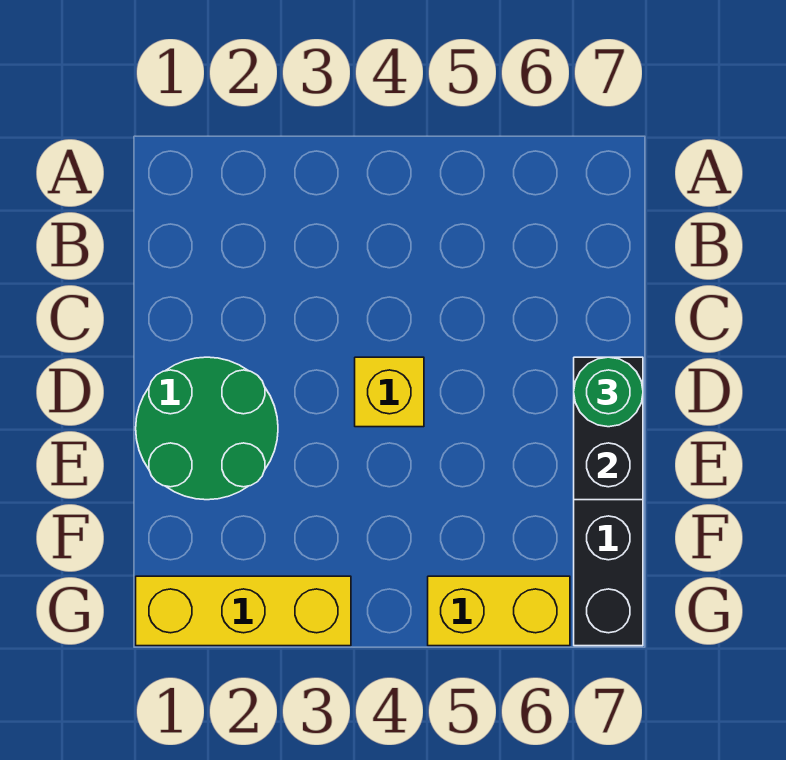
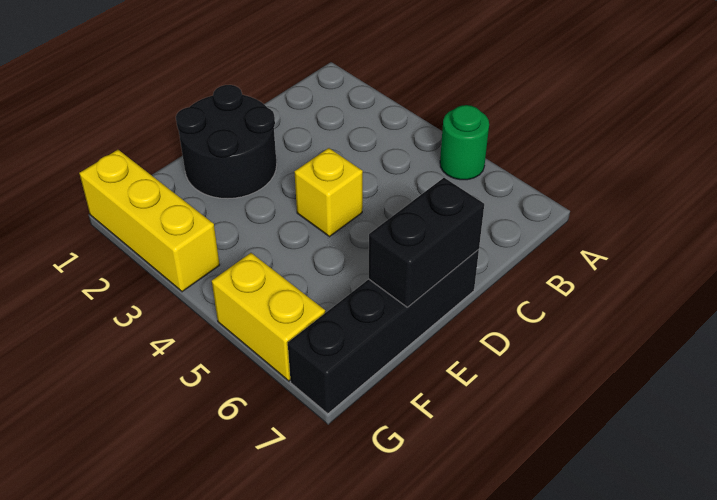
green round brick D1:E2 level 1 -> black round brick D1:E2 level 1
green round brick D7 level 3 -> green round brick A5 level 1

